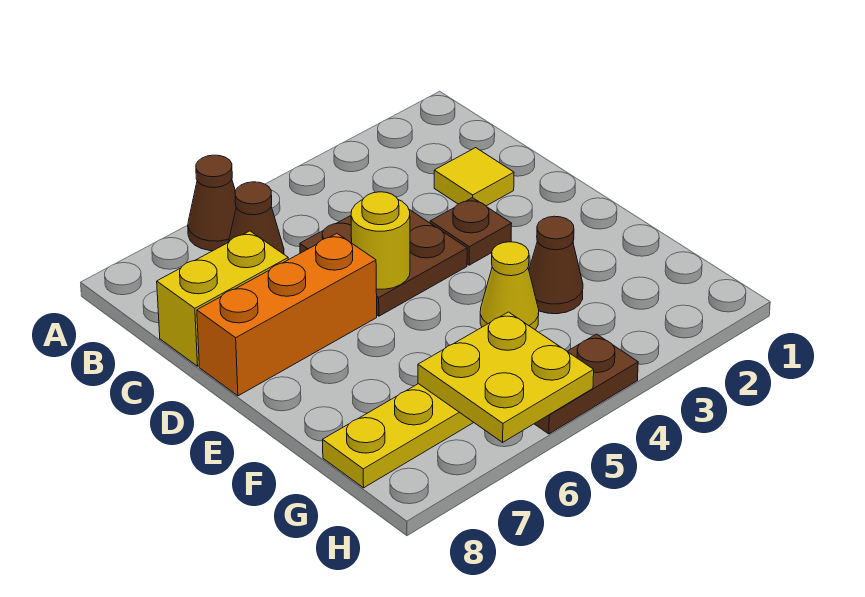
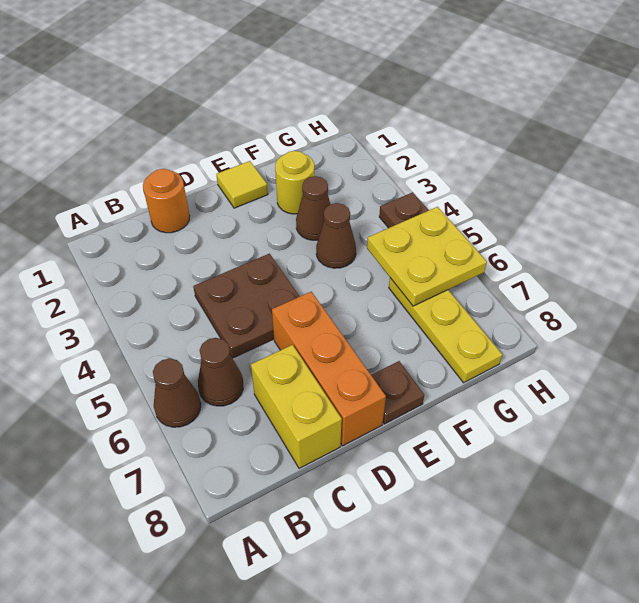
none -> orange round brick C1 level 1
yellow tile C2 level 1 -> yellow tile E1 level 1
brown plate D3 level 1 -> brown plate E8 level 1
yellow round brick D5 level 2 -> yellow round brick F2 level 1
yellow cone F4 level 1 -> brown cone F4 level 1

